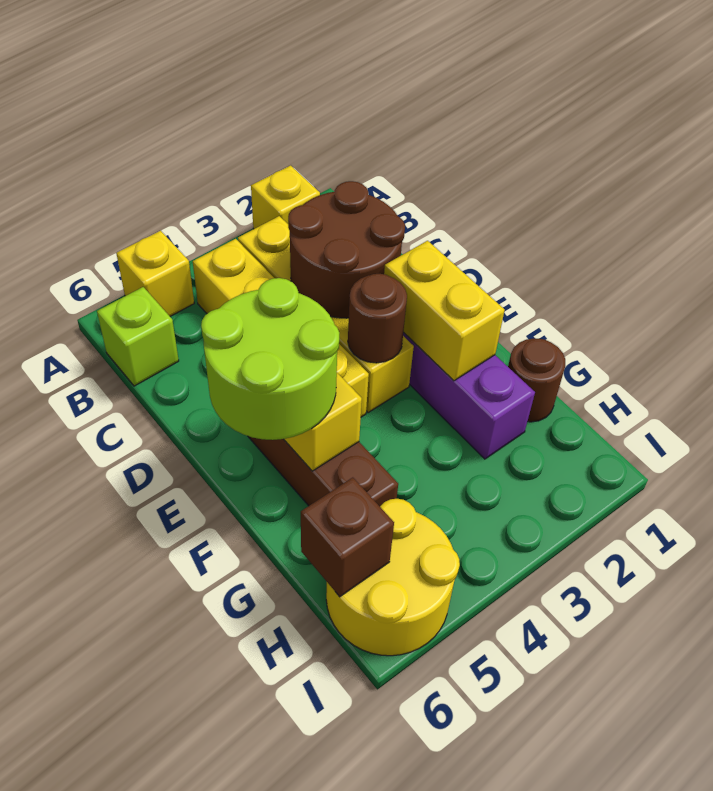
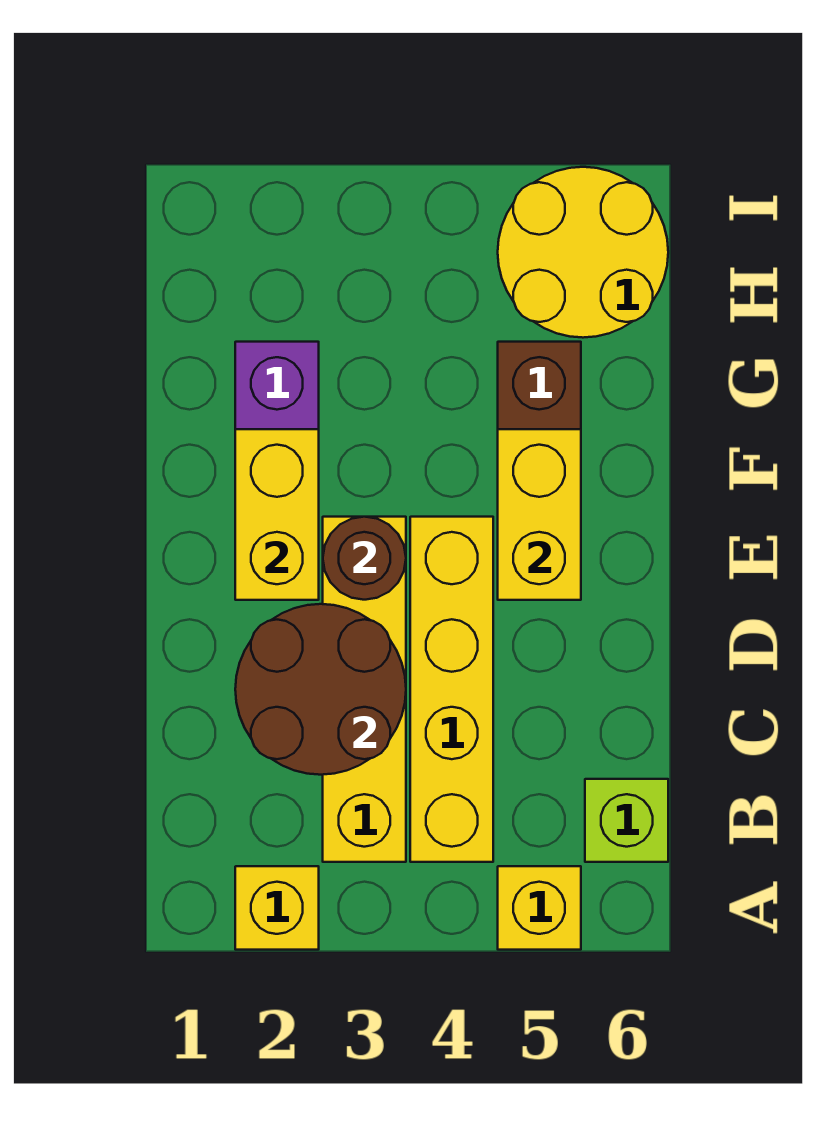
lime round brick E5:F6 level 3 -> none
brown round brick G1 level 1 -> none
brown brick H6 level 2 -> none

